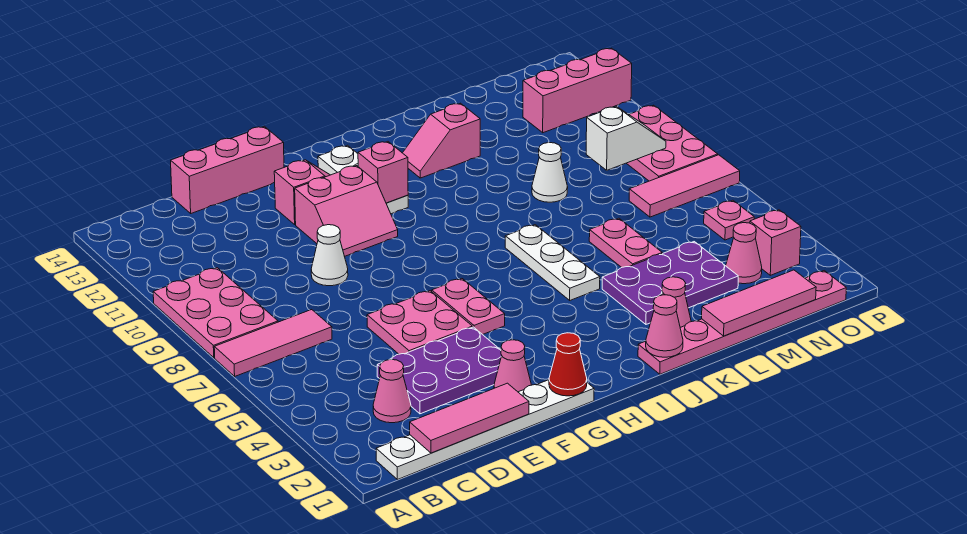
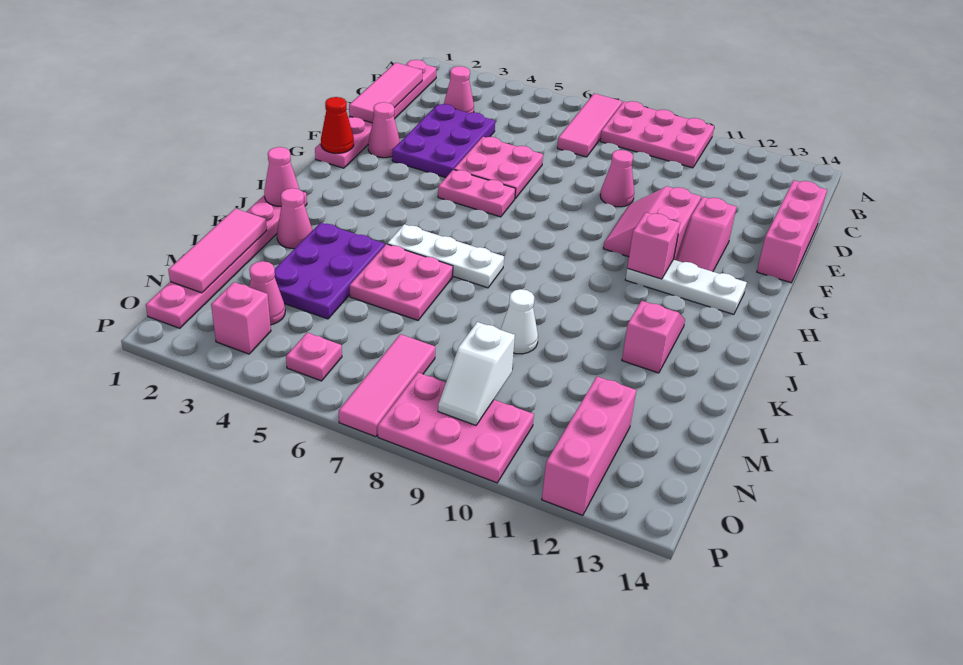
white plate B1:G1 level 1 -> pink plate B1:G1 level 1
white cone E9 level 1 -> pink cone E9 level 1
pink plate L5:L6 level 1 -> pink plate K5:L6 level 1

